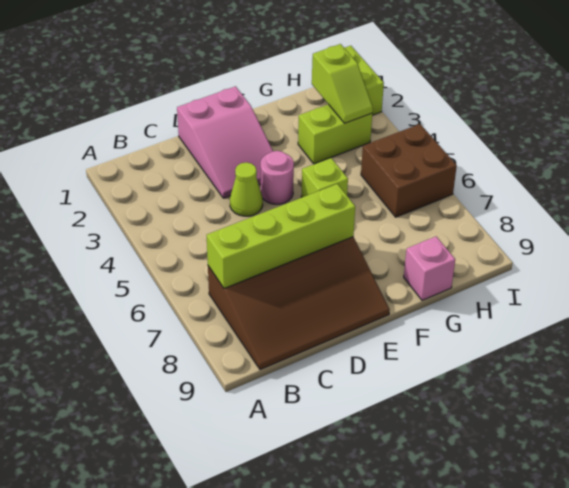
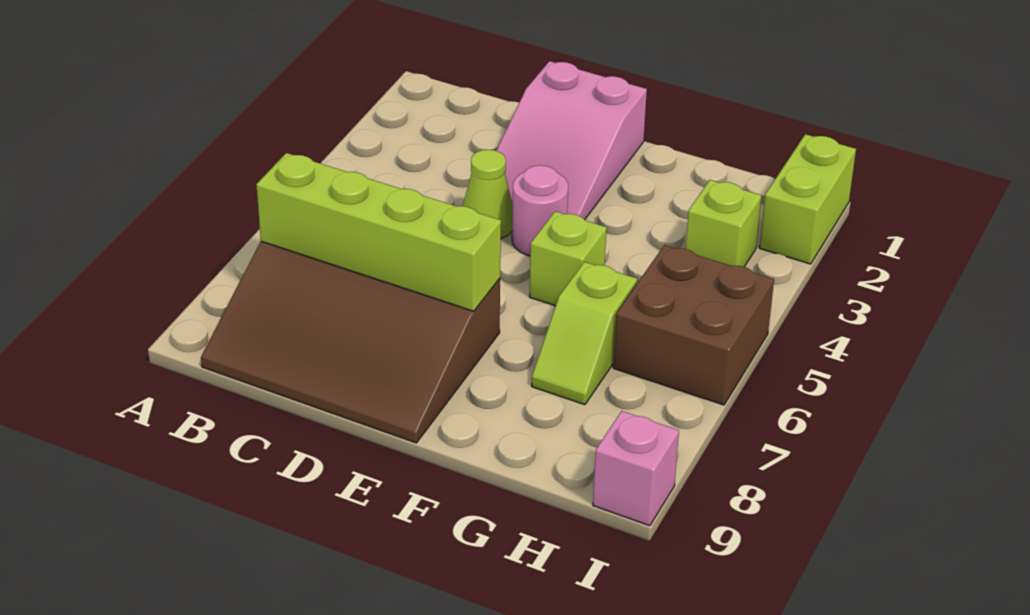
lime brick G3:H3 level 1 -> lime brick H3 level 1
pink brick G9 level 1 -> pink brick I9 level 1
lime slope H2:H3 level 2 top 2 -> lime slope G6:G7 level 1 top 6

